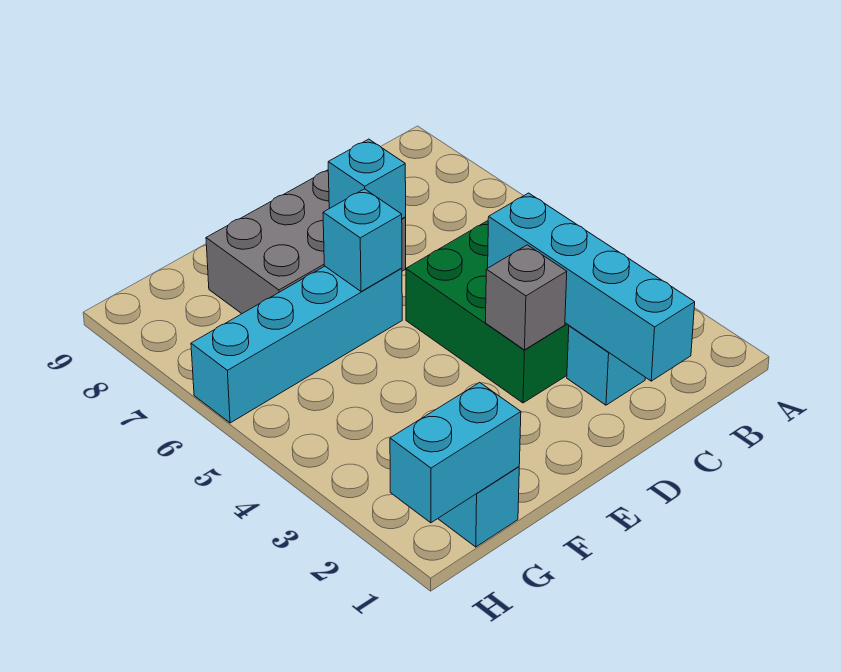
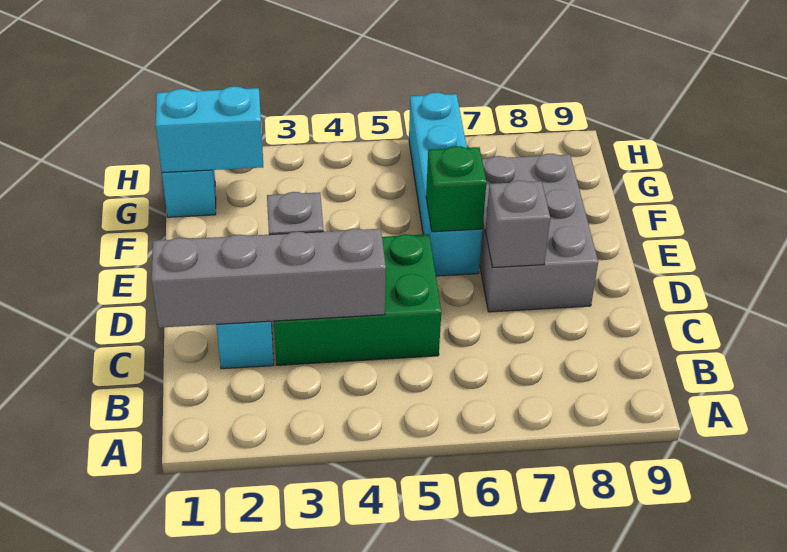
cyan brick C1:C4 level 2 -> grey brick C1:C4 level 2
cyan brick D7 level 2 -> grey brick D7 level 2
cyan brick E6 level 2 -> green brick E6 level 2
cyan brick G1:H1 level 2 -> cyan brick G1:G2 level 2

